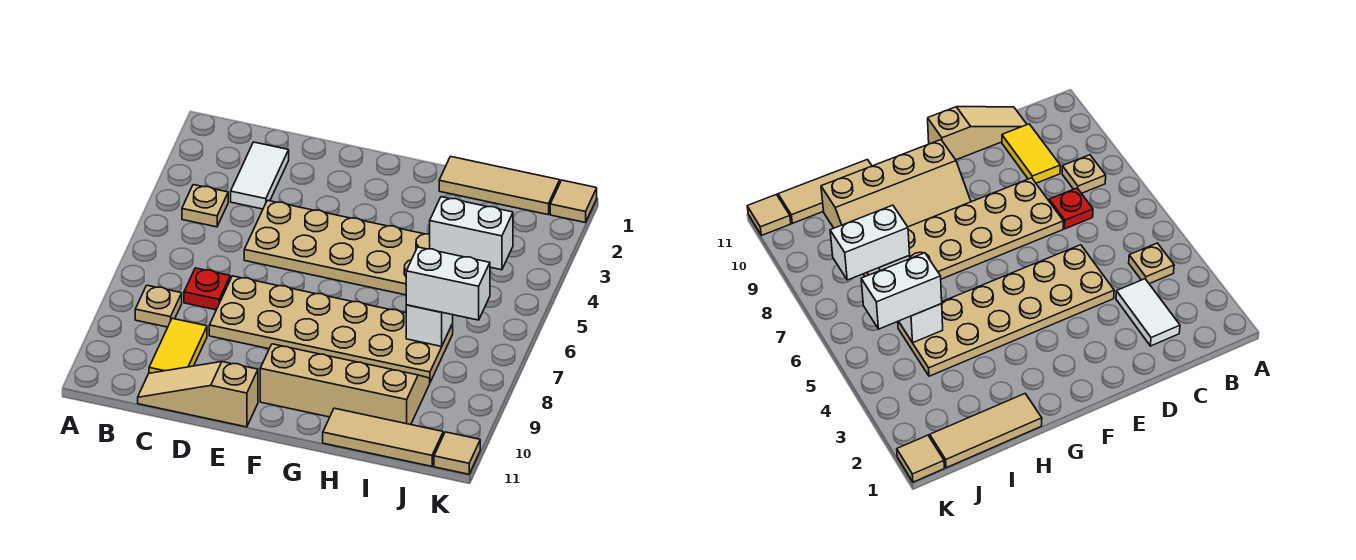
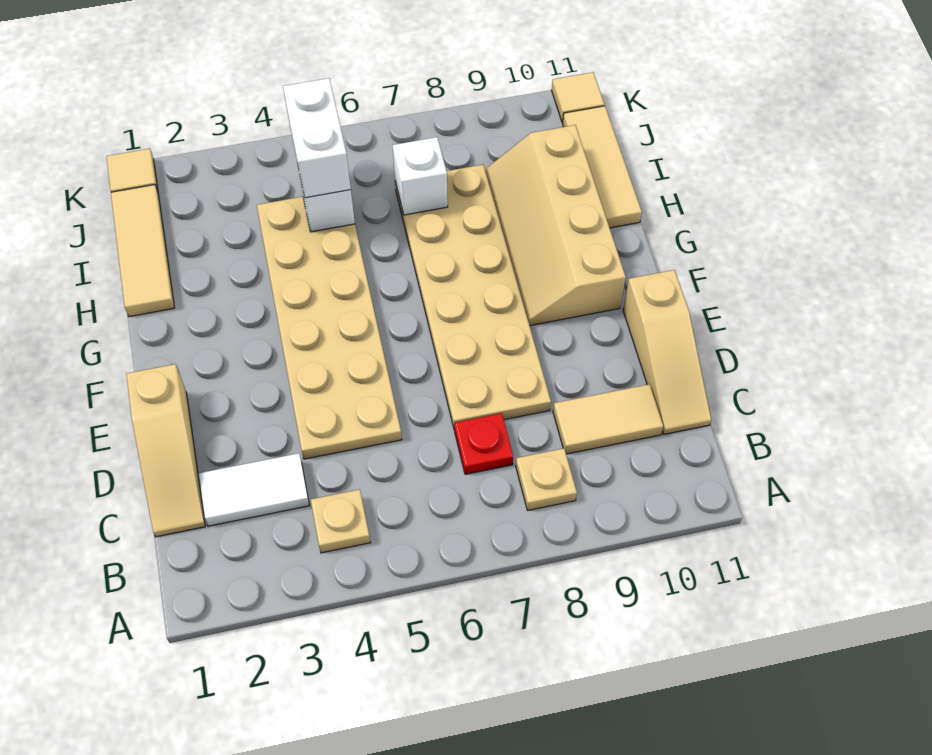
none -> tan slope C1:E1 level 1 top E
yellow tile C9:C10 level 1 -> tan tile C9:C10 level 1
white brick I7:J7 level 3 -> none

